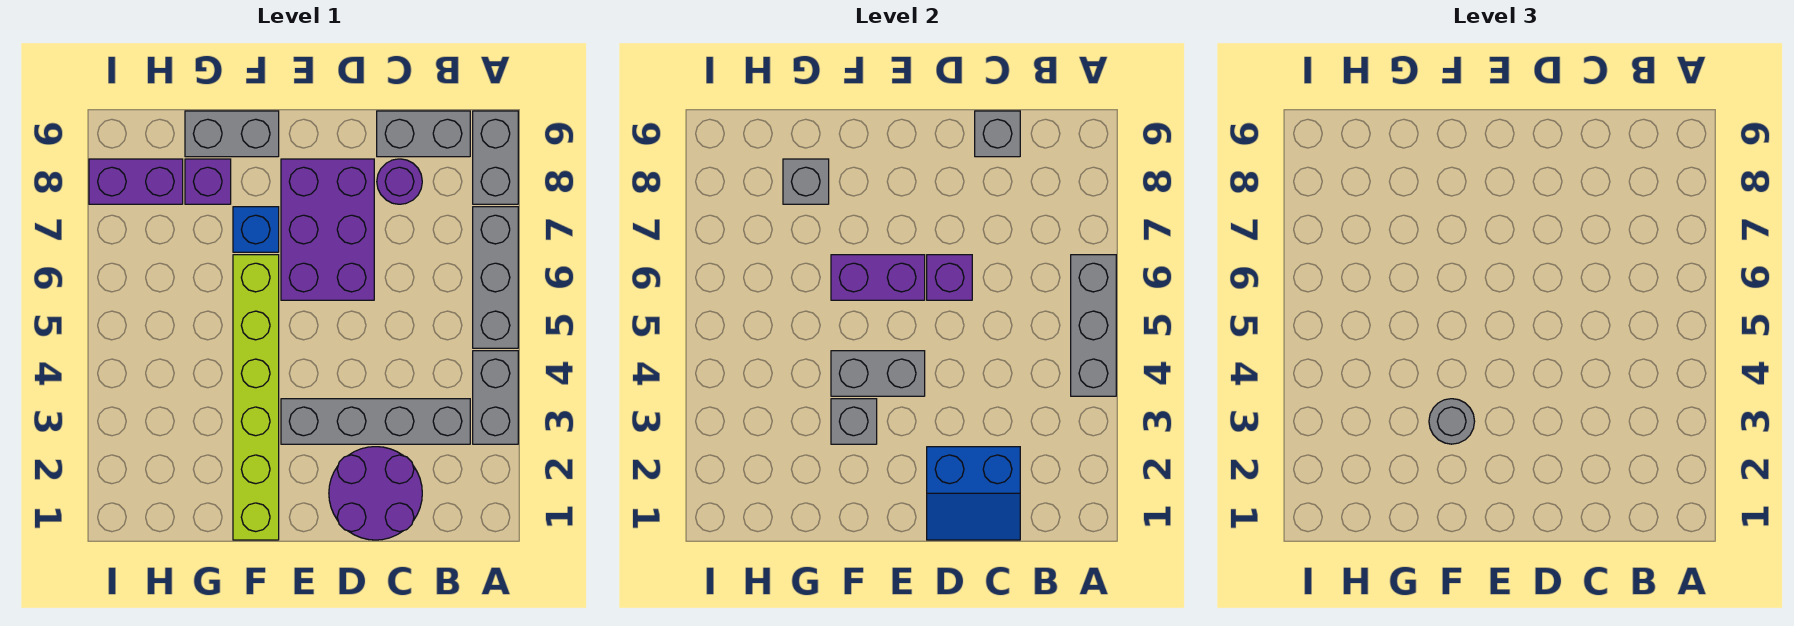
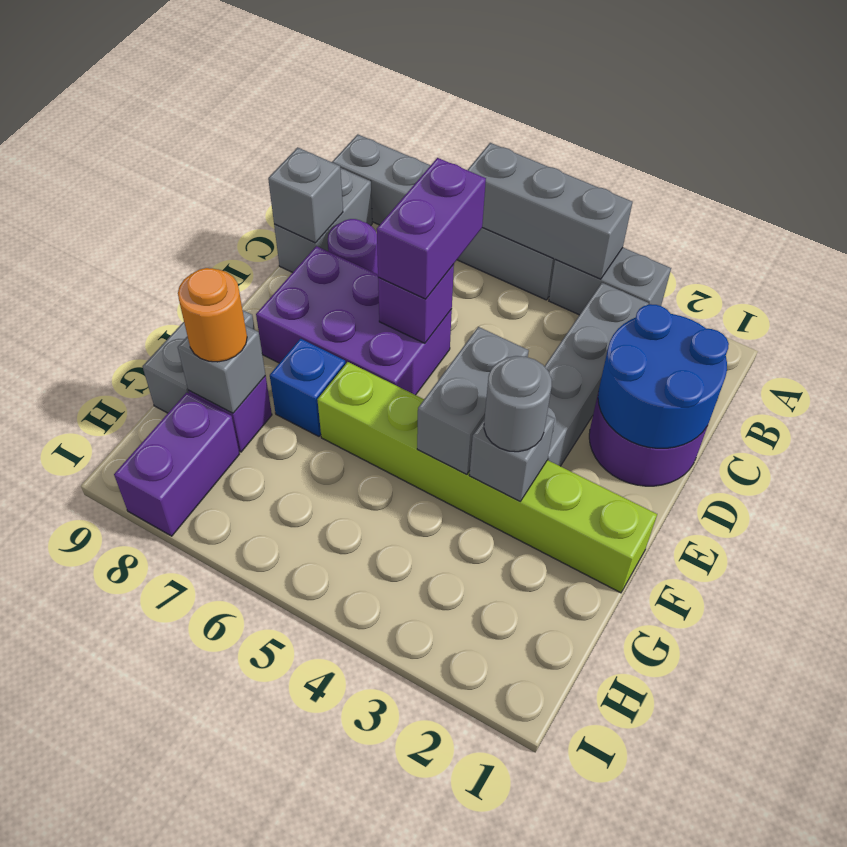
blue slope C1:D2 level 2 top 2 -> blue round brick C1:D2 level 2
purple brick E6:F6 level 2 -> purple brick C6:D6 level 3
none -> orange round brick G8 level 3

